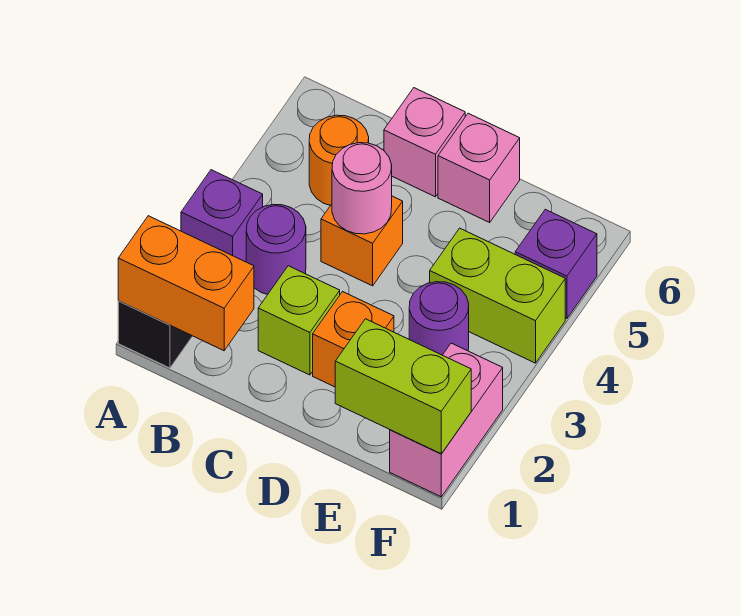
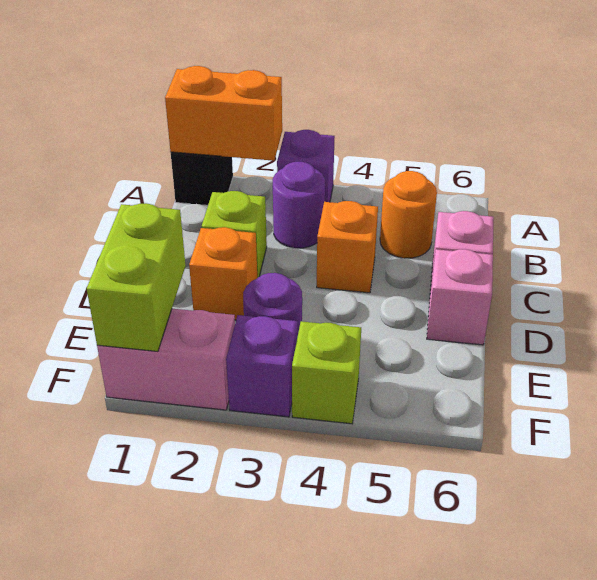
orange brick A1:B1 level 2 -> orange brick A1:A2 level 2
pink round brick C4 level 2 -> none
lime brick E4:F4 level 1 -> lime brick F4 level 1
purple brick F5 level 1 -> purple brick F3 level 1

